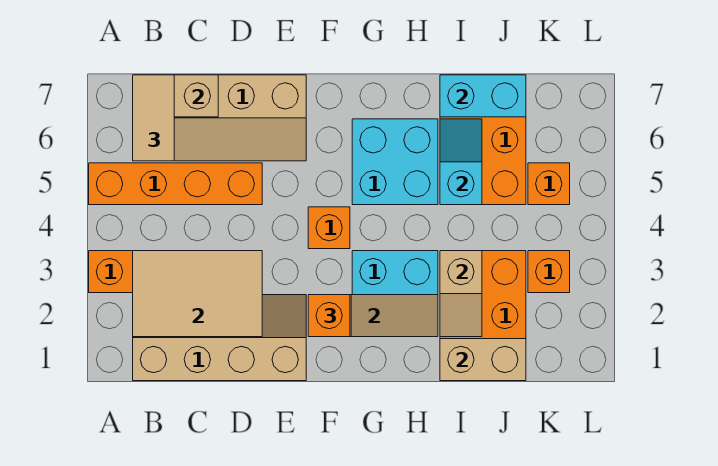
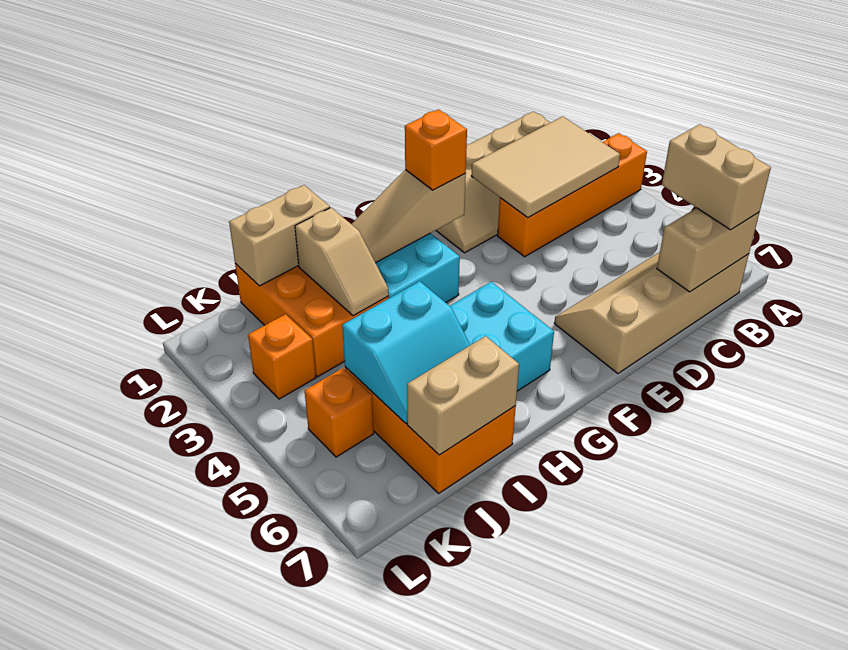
orange brick A5:D5 level 1 -> none
tan tile B6:B7 level 3 -> tan brick B6:B7 level 3
orange brick F4 level 1 -> none
tan slope I2:I3 level 2 top 3 -> tan slope I2:I3 level 2 top 2
cyan slope I5:I6 level 2 top 5 -> cyan slope I5:J6 level 2 top 5
cyan brick I7:J7 level 2 -> tan brick I7:J7 level 2

